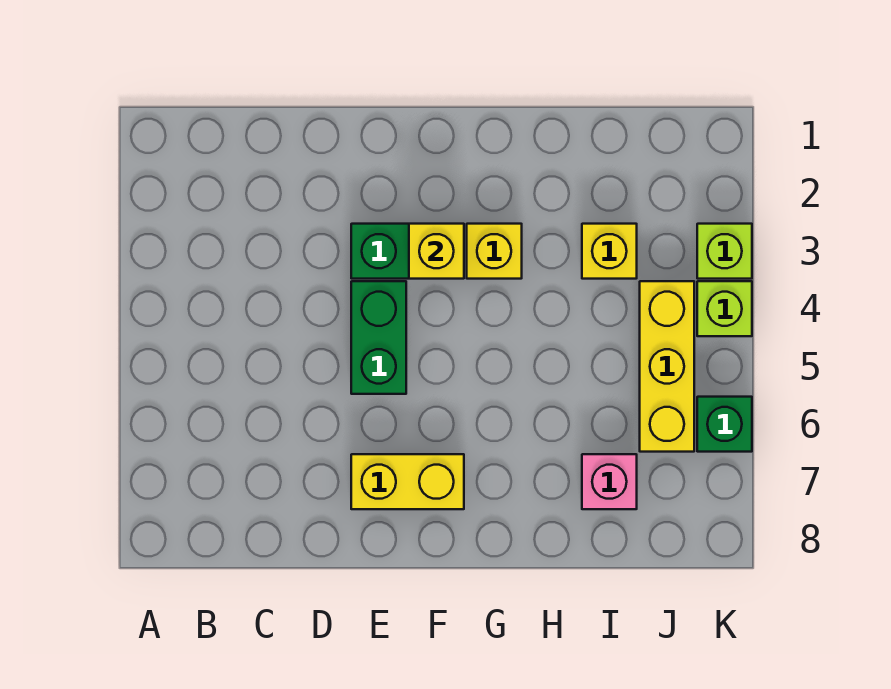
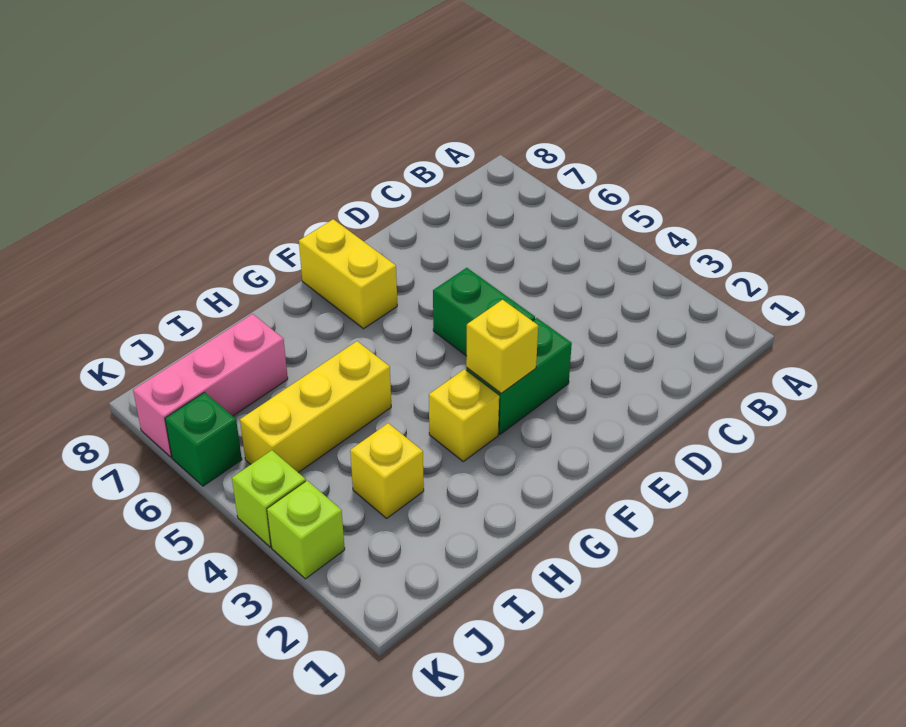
yellow brick E7:F7 level 1 -> yellow brick F7:F8 level 1
pink brick I7 level 1 -> pink brick I7:K7 level 1
yellow brick J4:J6 level 1 -> yellow brick H5:J5 level 1

